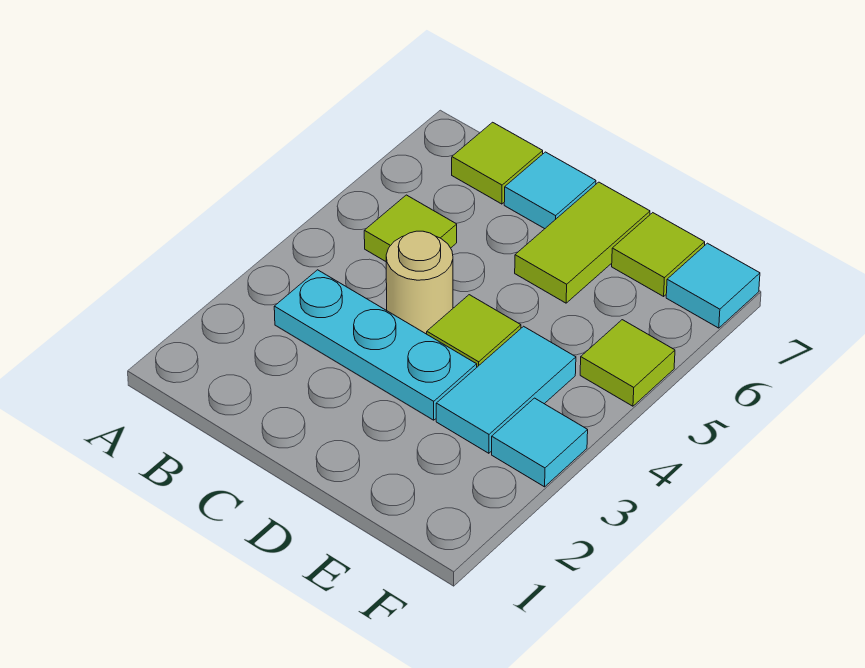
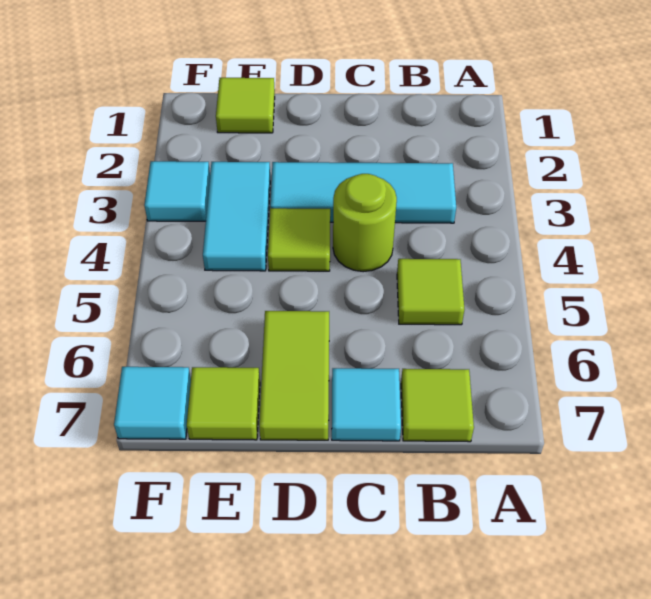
cyan plate B3:D3 level 1 -> cyan tile B3:D3 level 1
tan round brick C4 level 1 -> lime round brick C4 level 1
lime tile F5 level 1 -> lime tile E1 level 1

